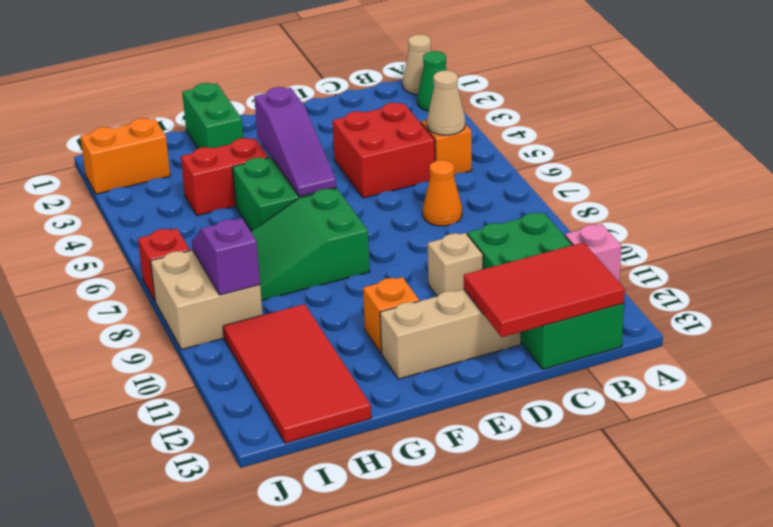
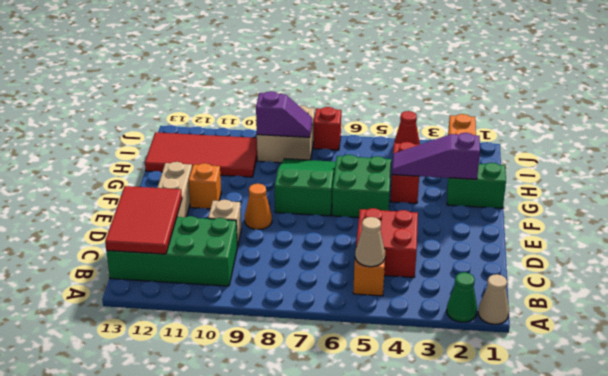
pink brick A11 level 1 -> none
orange cone C7 level 1 -> orange cone E9 level 1
purple slope F4:F6 level 2 top 4 -> purple slope G2:G4 level 2 top 2
none -> red cone J4 level 1

